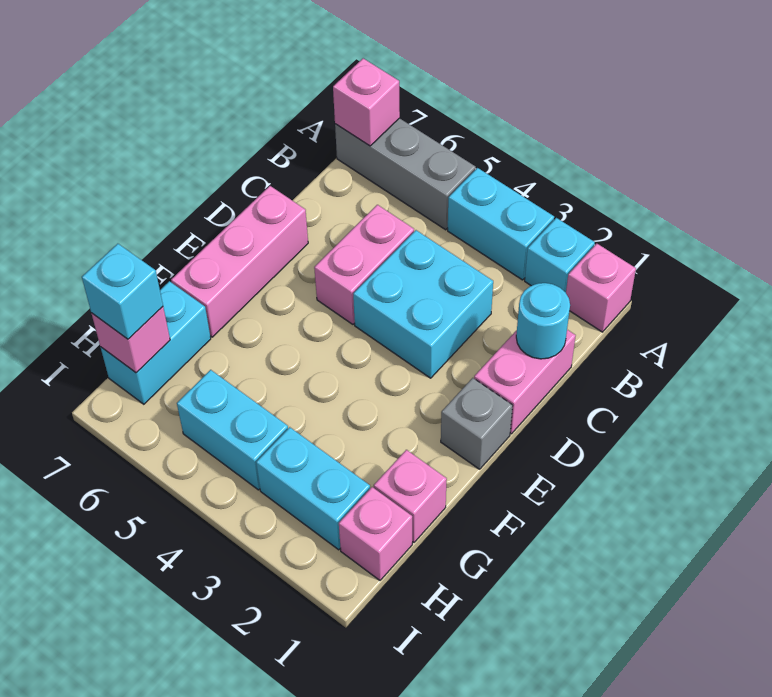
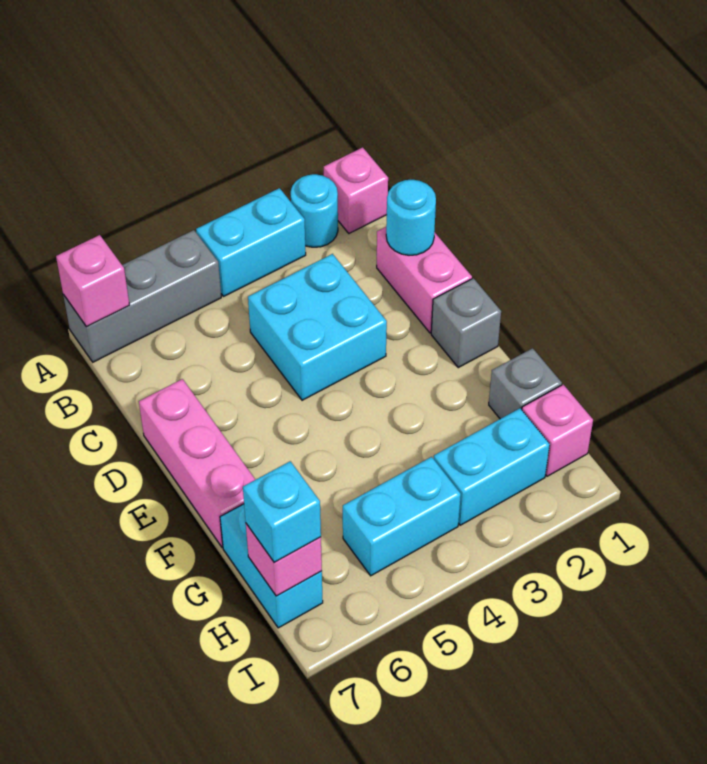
cyan brick A2 level 1 -> cyan round brick A2 level 1
pink brick C5:D5 level 1 -> none
pink brick G1 level 1 -> grey brick G1 level 1

